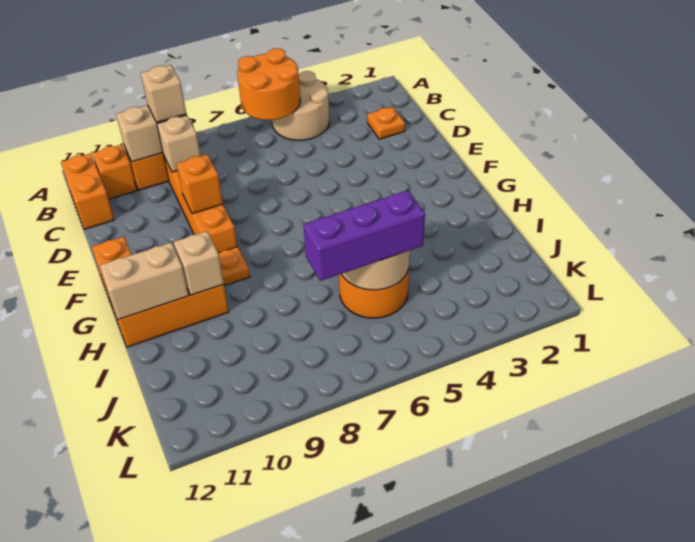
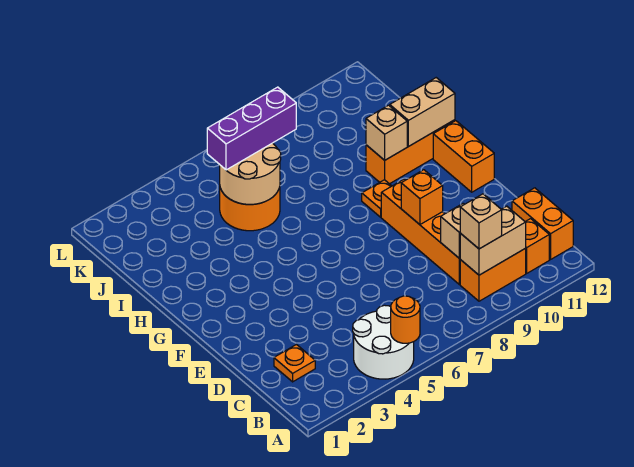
tan round brick A4:B5 level 1 -> white round brick A4:B5 level 1
orange round brick A5:B6 level 2 -> orange round brick A5 level 2

